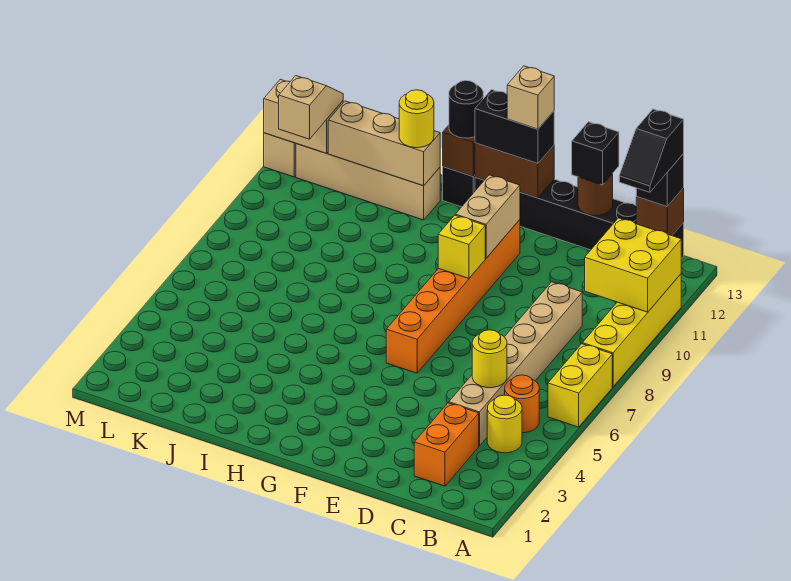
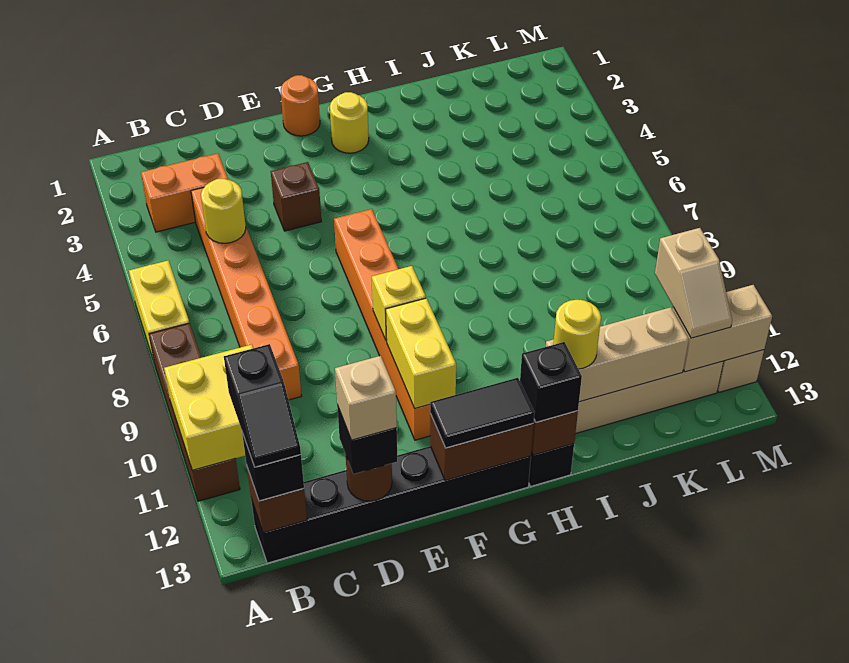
yellow brick A8:A11 level 1 -> brown brick A8:A11 level 1
yellow round brick B4 level 1 -> yellow round brick G2 level 1
orange round brick B5 level 1 -> orange round brick F1 level 1
black slope B12:B13 level 4 top 13 -> black slope B12:B13 level 4 top 12
orange brick C2:C3 level 1 -> orange brick B3:C3 level 1
tan brick C4:C9 level 1 -> orange brick C4:C9 level 1
none -> brown brick E4 level 1
tan brick F10:F11 level 2 -> yellow brick F10:F11 level 2
black brick F13:G13 level 3 -> black tile F13:G13 level 3
tan brick F13 level 4 -> tan brick D13 level 4
black round brick H13 level 3 -> black brick H13 level 3

